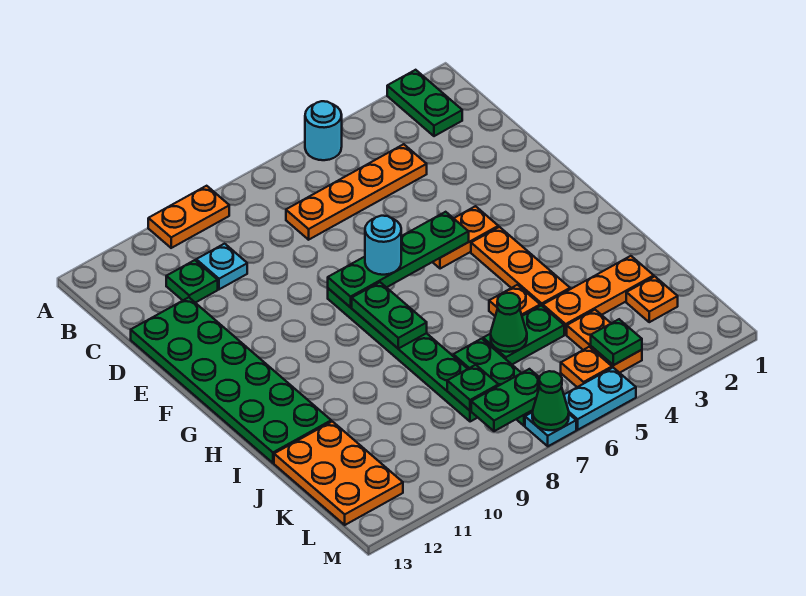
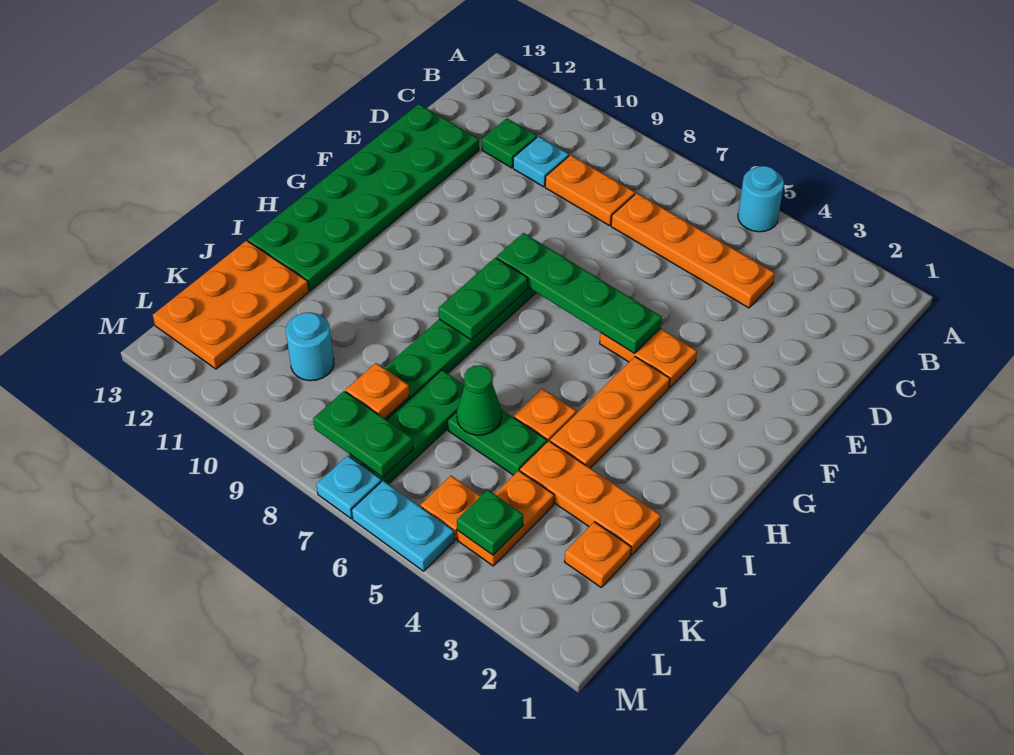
green plate A2:B2 level 1 -> none
orange plate A9:A10 level 1 -> orange plate C8:C9 level 1
cyan round brick F7 level 3 -> cyan round brick K10 level 1
green plate K8 level 2 -> orange plate K8 level 2
green cone M7 level 2 -> none

